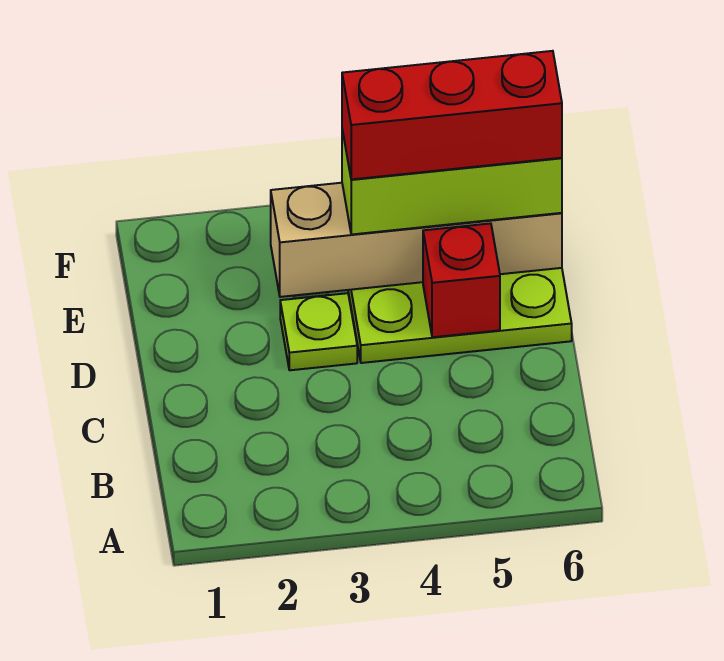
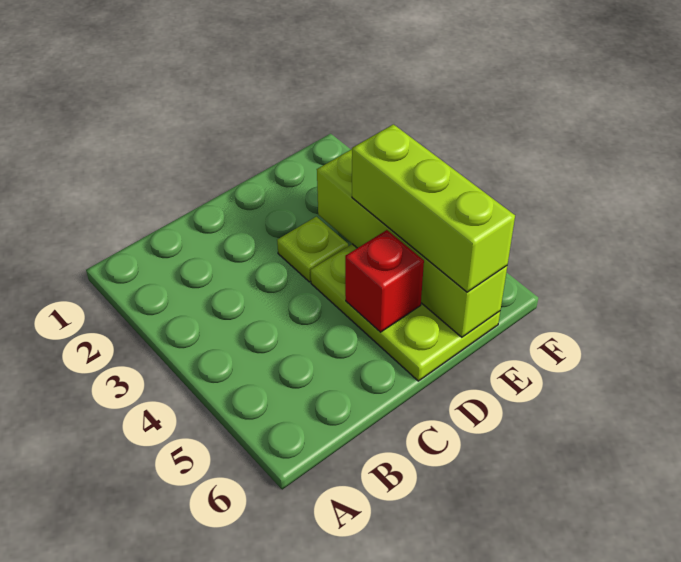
tan brick E3:E6 level 2 -> lime brick E3:E6 level 2
red brick E4:E6 level 4 -> none

